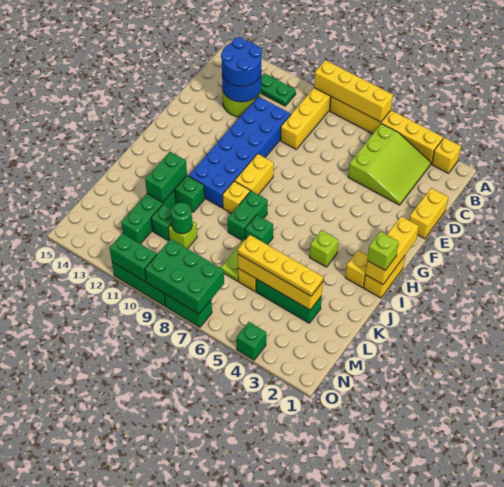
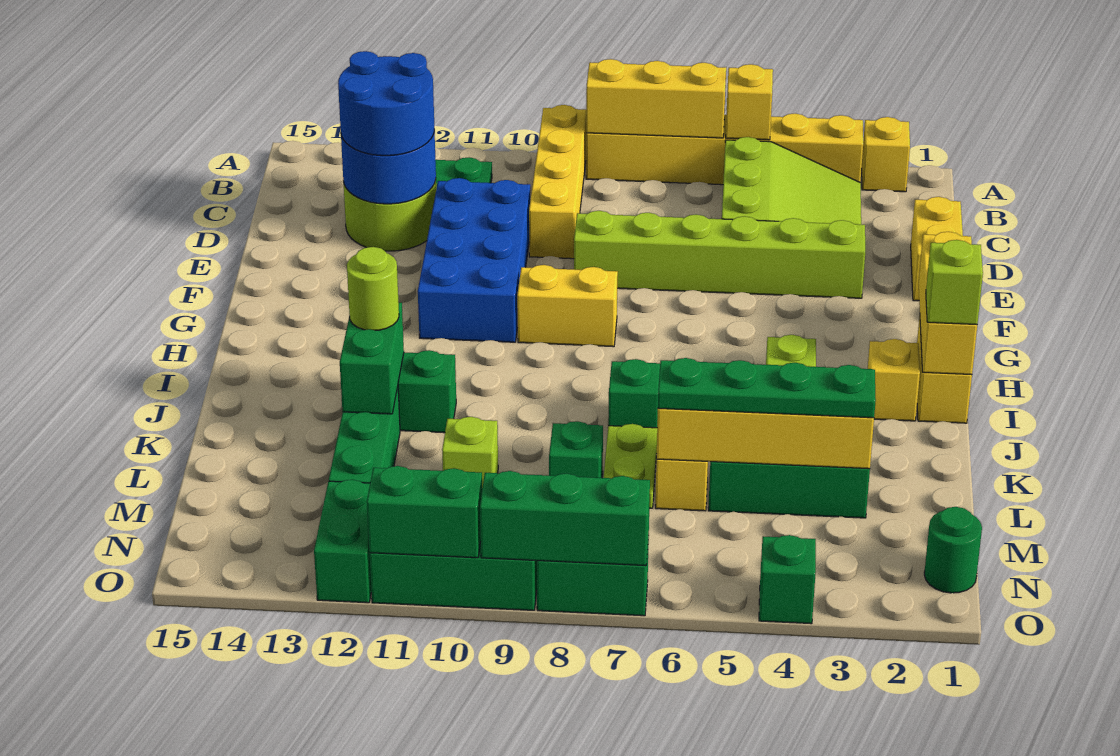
yellow brick A6:A9 level 2 -> yellow brick A6:A8 level 2
blue brick D10:I11 level 1 -> blue brick D10:G11 level 1
none -> lime brick E3:E8 level 1
yellow brick G9:H9 level 1 -> yellow brick G8:G9 level 1
green brick I8:J8 level 1 -> green brick N12:O12 level 1
yellow brick I9 level 1 -> yellow brick A5 level 2
none -> lime round brick J12 level 3
yellow plate L3:L6 level 3 -> green plate L3:L6 level 3
green round brick L10 level 2 -> green round brick N1 level 1
green brick L11 level 1 -> green brick L8 level 1
green brick N7:O9 level 2 -> green brick O7:O9 level 2

